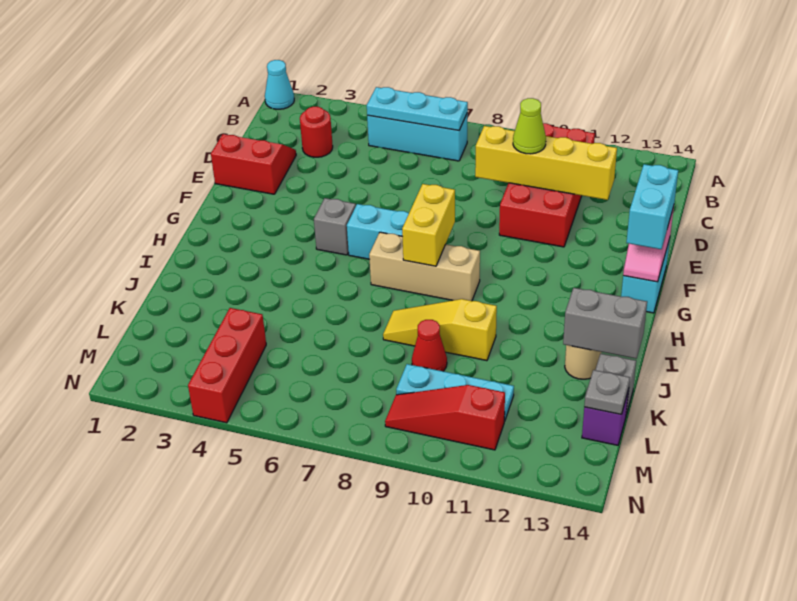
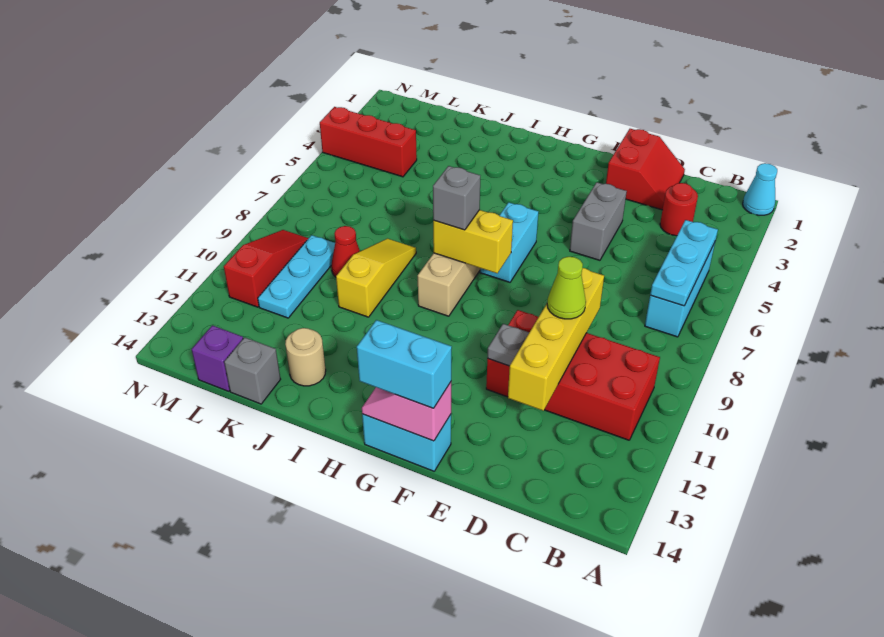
grey brick G5 level 1 -> grey brick H8 level 3
grey brick J13:J14 level 2 -> grey brick E4:E5 level 1
grey plate L14 level 2 -> grey plate E11 level 2

